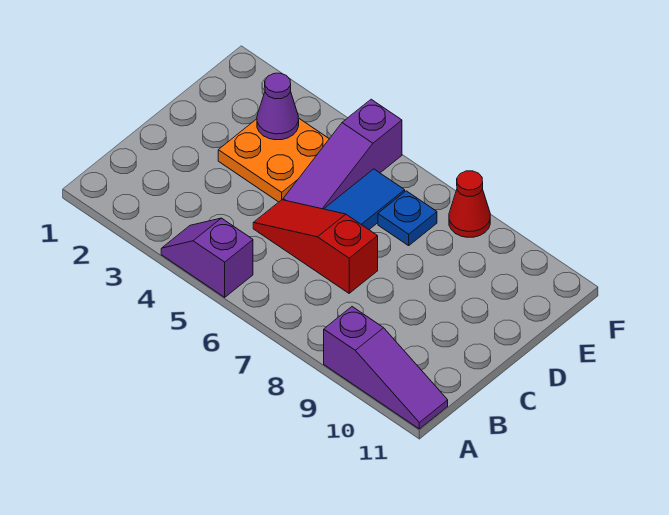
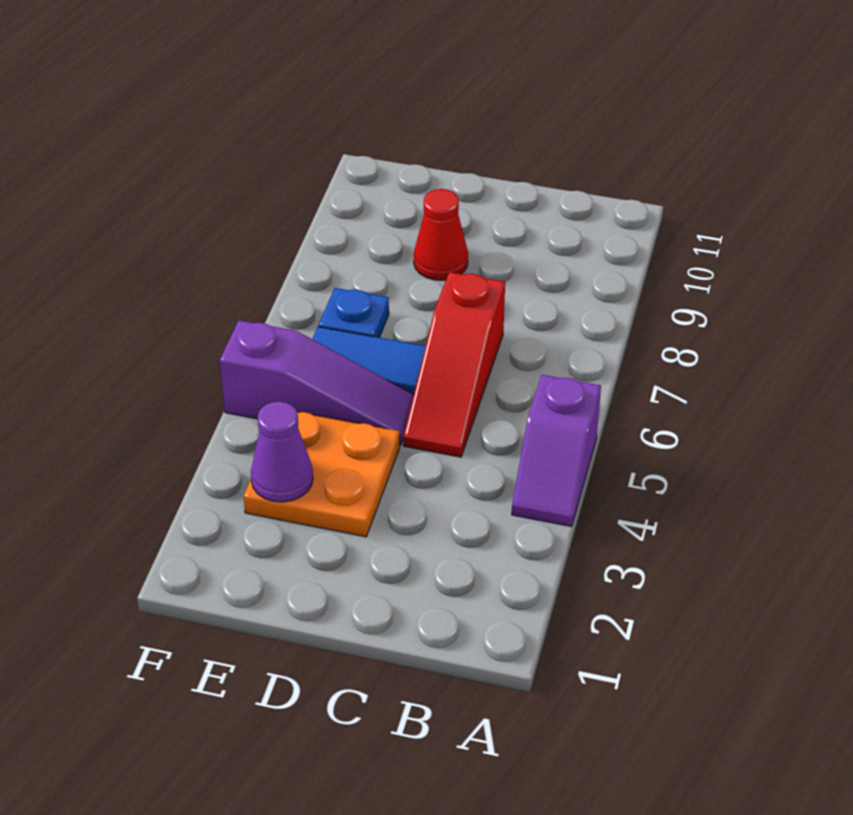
purple slope A9:A11 level 1 top 9 -> none
red cone F8 level 1 -> red cone D9 level 1

